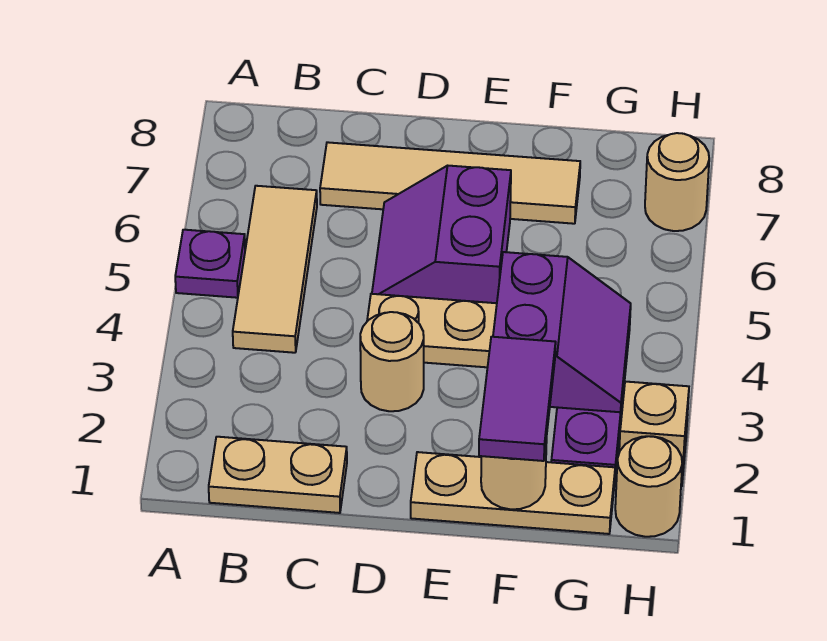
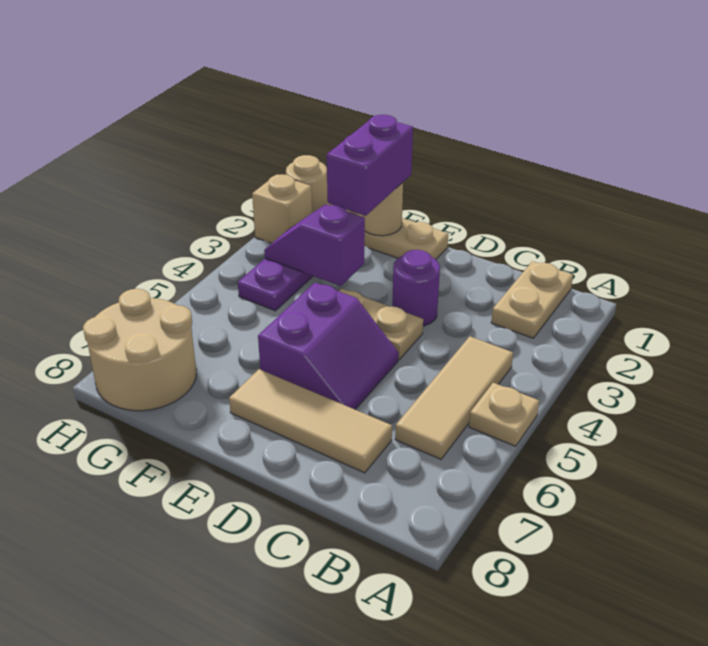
purple plate A5 level 1 -> tan plate A5 level 1
tan plate B1:C1 level 1 -> tan plate B1:B2 level 1
tan tile C7:F7 level 1 -> tan tile C7:E7 level 1
tan round brick D3 level 1 -> purple round brick D3 level 1
purple tile F1:F2 level 3 -> purple brick F1:F2 level 3
purple slope F3:G4 level 2 top F -> purple slope F3:G3 level 2 top F
tan round brick H7 level 1 -> tan round brick G7:H8 level 1

